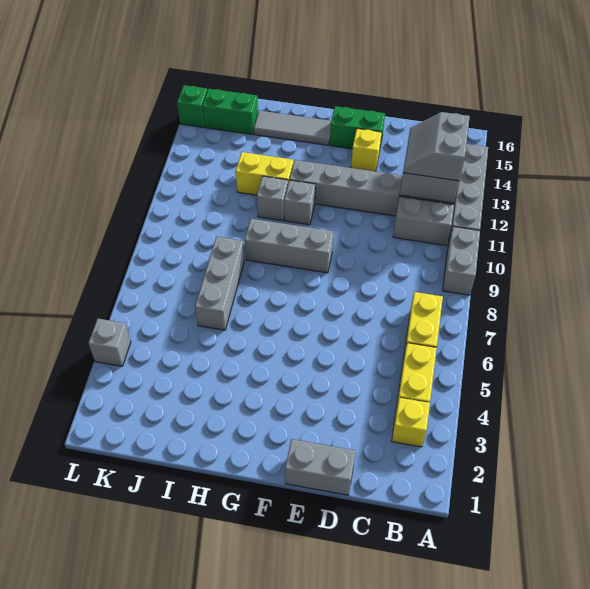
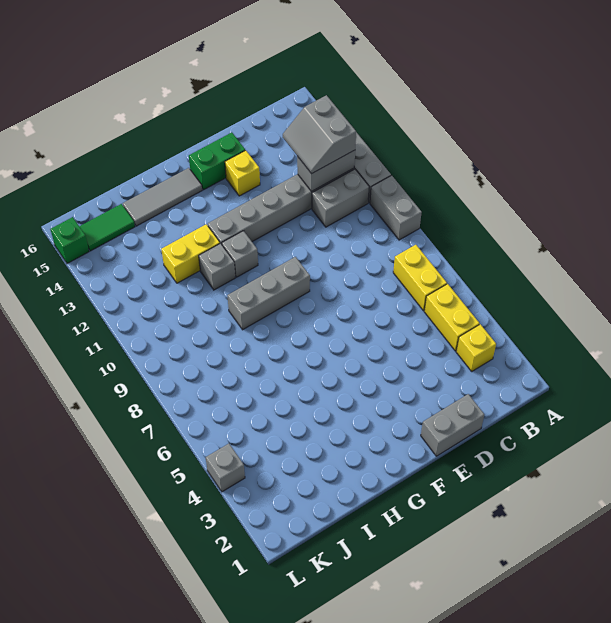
grey brick I6:I8 level 1 -> none
green brick J15:K15 level 1 -> green tile J15:K15 level 1

